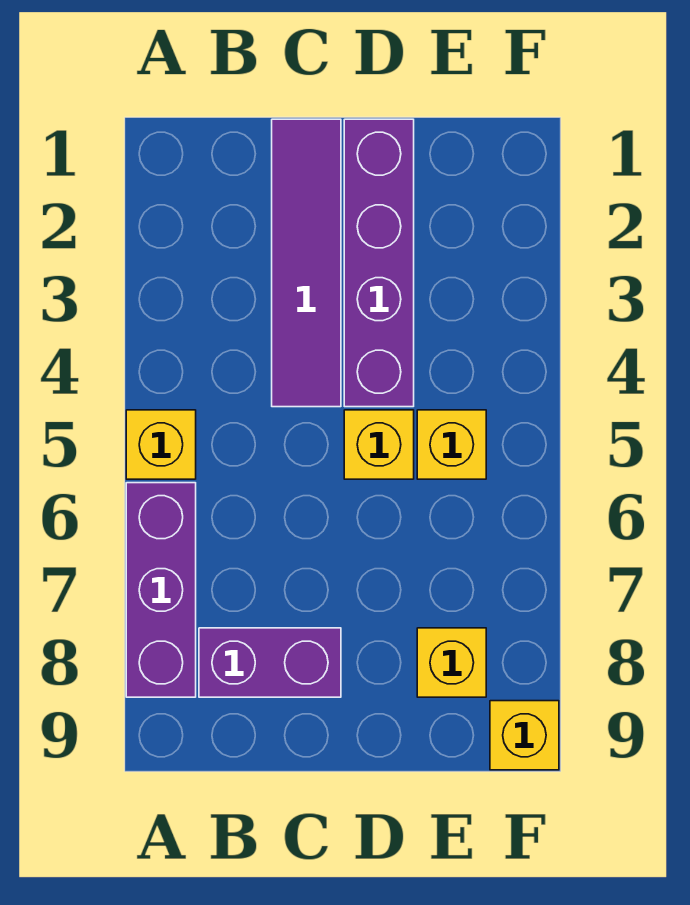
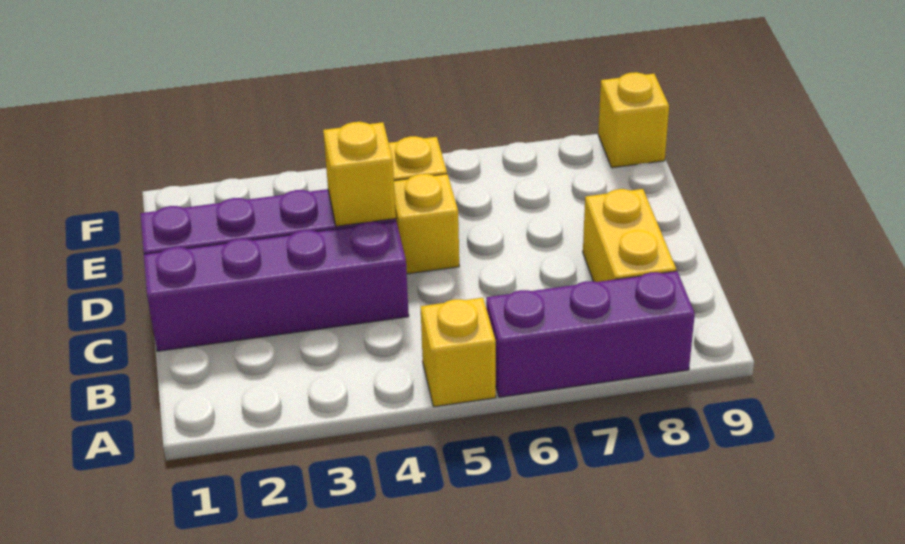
purple brick B8:C8 level 1 -> yellow brick B8:C8 level 1
purple tile C1:C4 level 1 -> purple brick C1:C4 level 1
yellow brick E8 level 1 -> yellow brick D4 level 2

